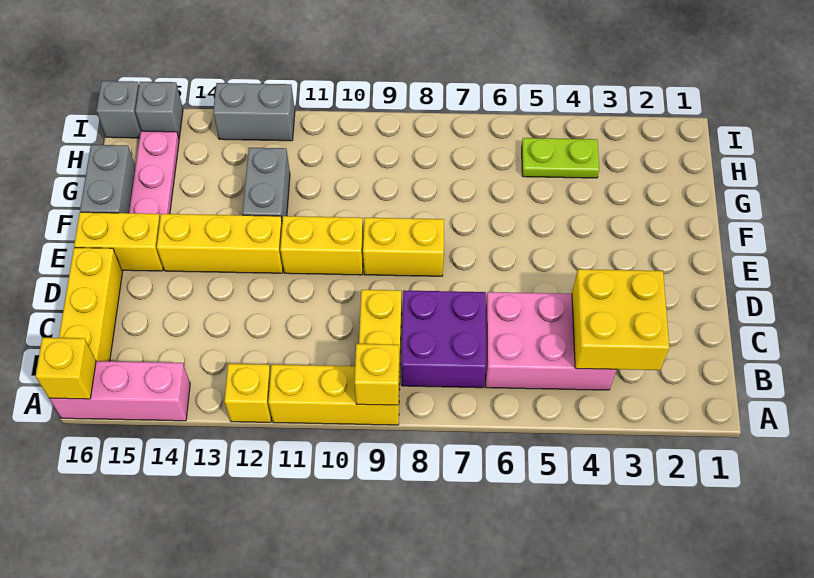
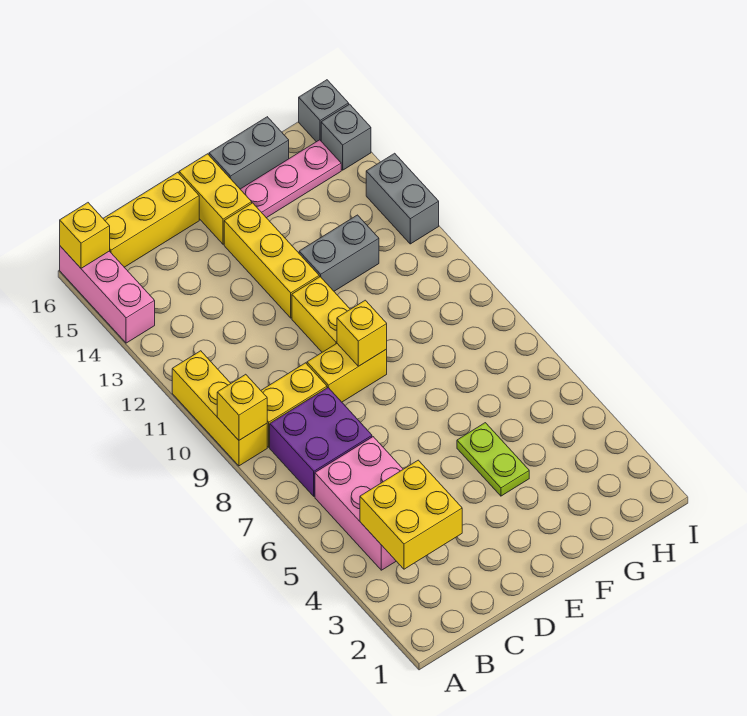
yellow brick A12 level 1 -> yellow brick E9 level 2
yellow brick E8:E9 level 1 -> yellow brick D9:E9 level 1
lime plate H4:H5 level 1 -> lime plate F4:F5 level 1

